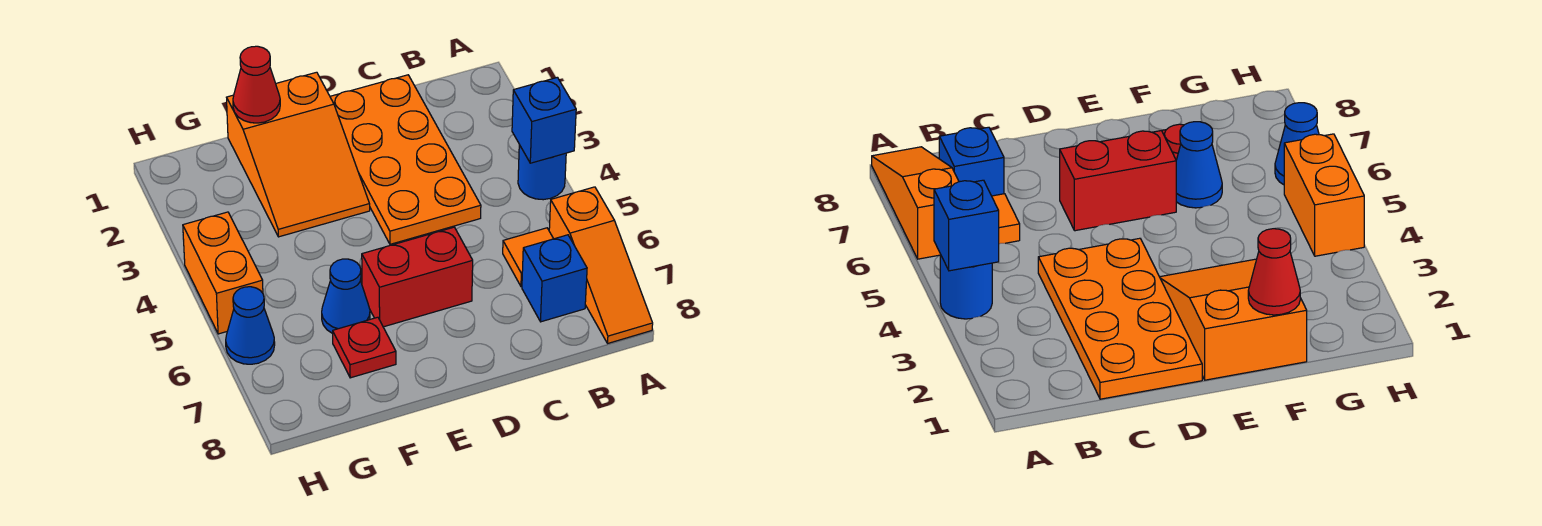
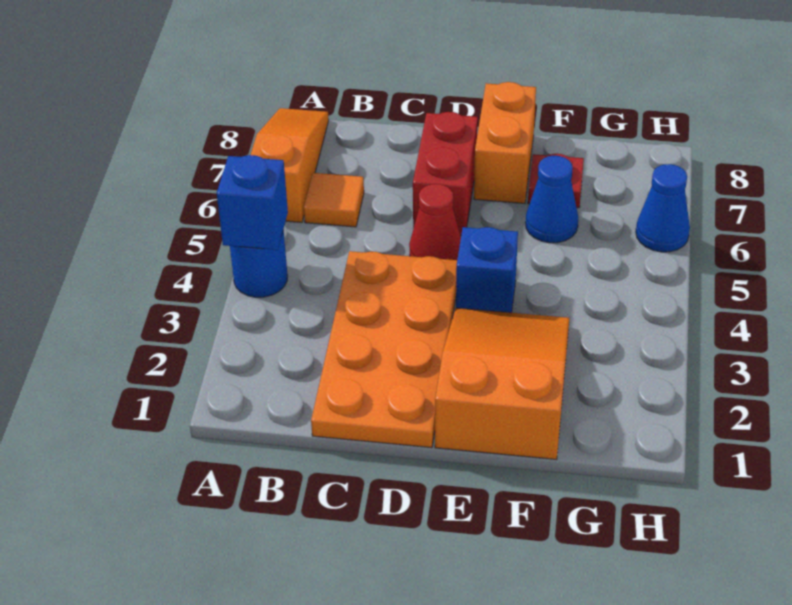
blue brick B7 level 1 -> blue brick E4 level 1
red brick D6:E6 level 1 -> red brick D6:D7 level 1
red cone F1 level 2 -> red cone D5 level 1
orange brick H4:H5 level 1 -> orange brick E7:E8 level 1

